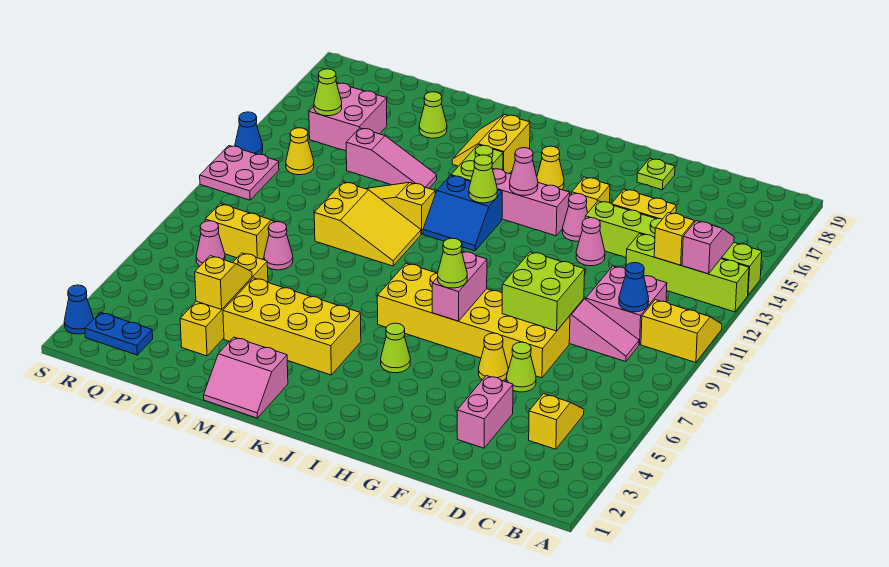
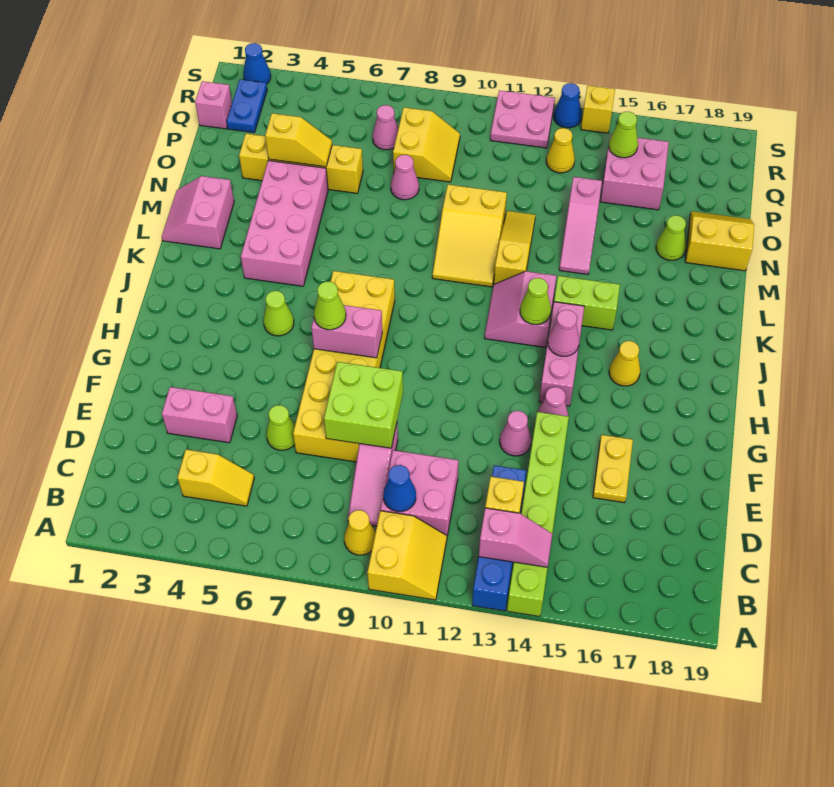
lime brick A13:D13 level 1 -> blue brick A13:D13 level 1
yellow cone F6 level 1 -> yellow cone B9 level 1
lime plate F18 level 1 -> none
yellow brick G15 level 1 -> yellow brick S14 level 1
blue slope J12:K13 level 1 top 13 -> pink slope J12:K13 level 1 top 13
yellow brick K4:N5 level 1 -> pink brick K4:N5 level 1
yellow slope K16:L17 level 1 top K -> yellow slope N18:O19 level 1 top N
none -> pink brick Q1 level 1

